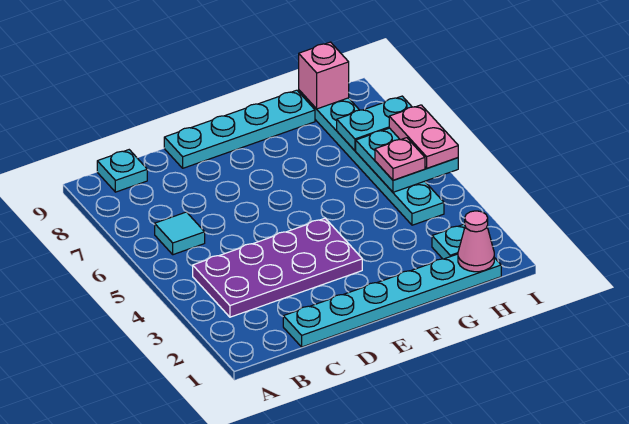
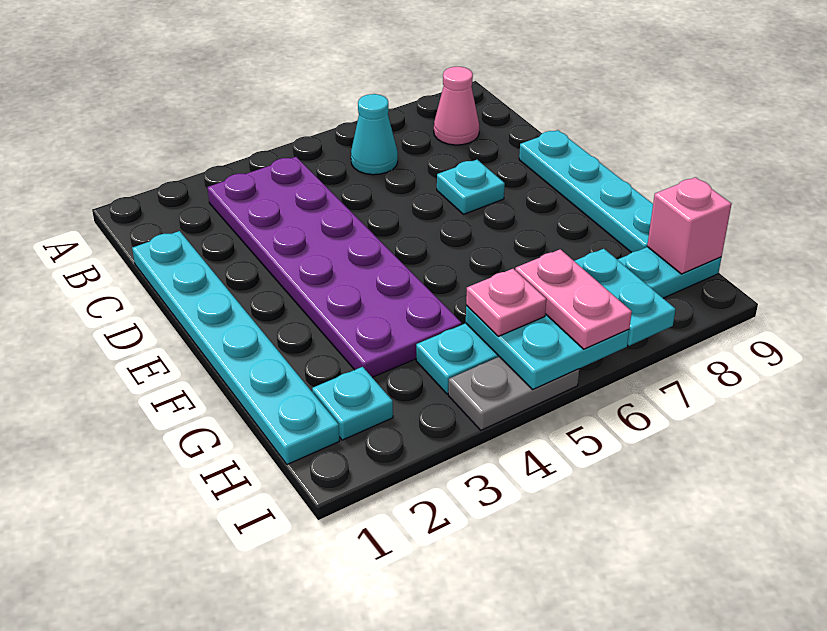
purple plate B3:E4 level 1 -> purple plate B3:G4 level 1
cyan tile B6 level 1 -> cyan cone B6 level 1
cyan plate B9 level 1 -> cyan plate D7 level 1
pink cone H1 level 2 -> pink cone B8 level 1
none -> grey plate I4:I5 level 1
pink plate I5:I6 level 3 -> pink plate H6:I6 level 3

